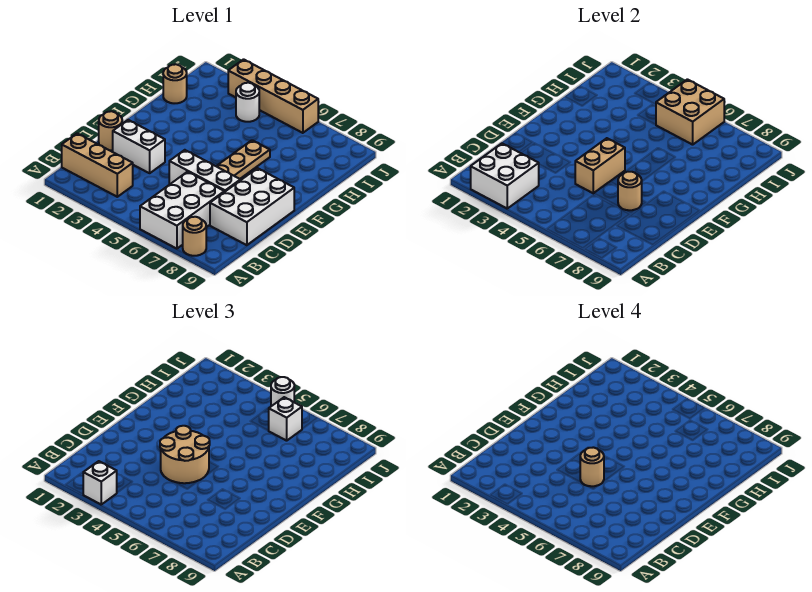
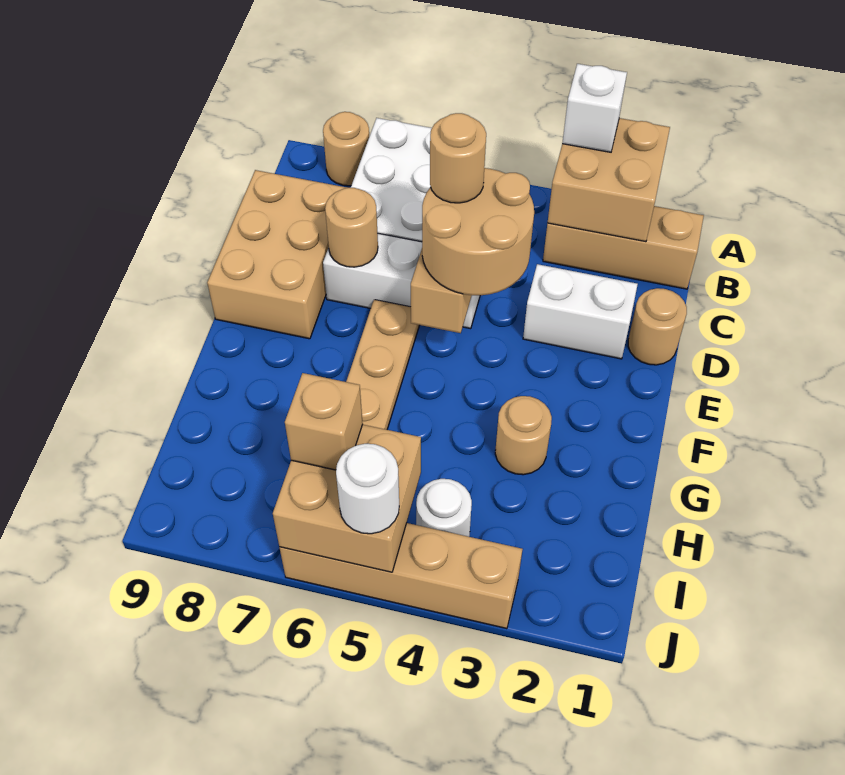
white brick A2:B3 level 2 -> tan brick A2:B3 level 2
white brick C8:E9 level 1 -> tan brick C8:E9 level 1
tan round brick H1 level 1 -> tan round brick G3 level 1
white brick I6 level 3 -> tan brick I6 level 3

